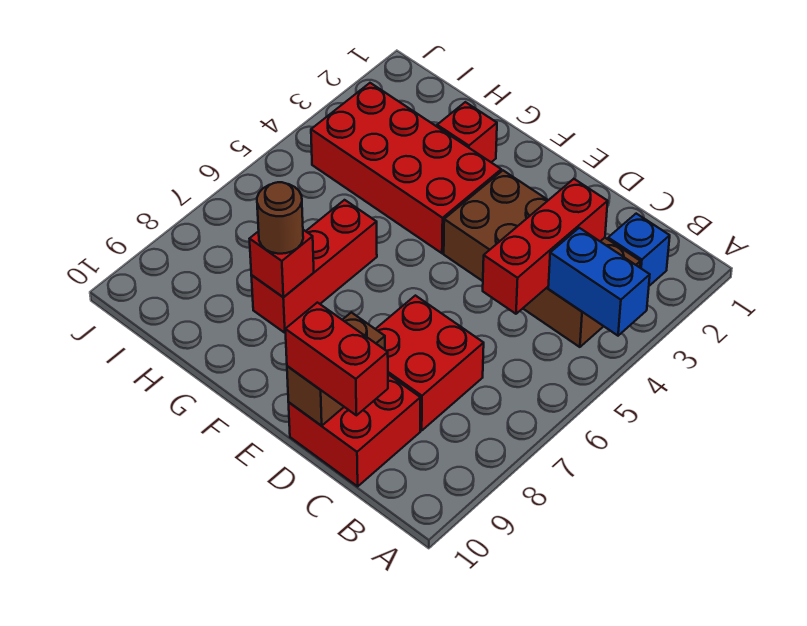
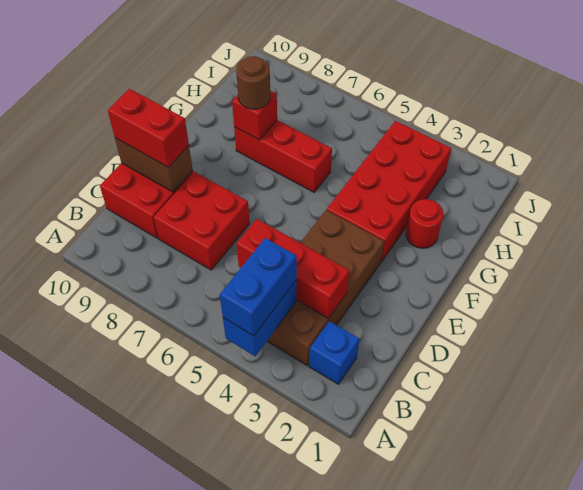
none -> blue brick A4:B4 level 3
red brick C10:D10 level 3 -> red brick D9:D10 level 3
red brick G2 level 1 -> red round brick G2 level 1

